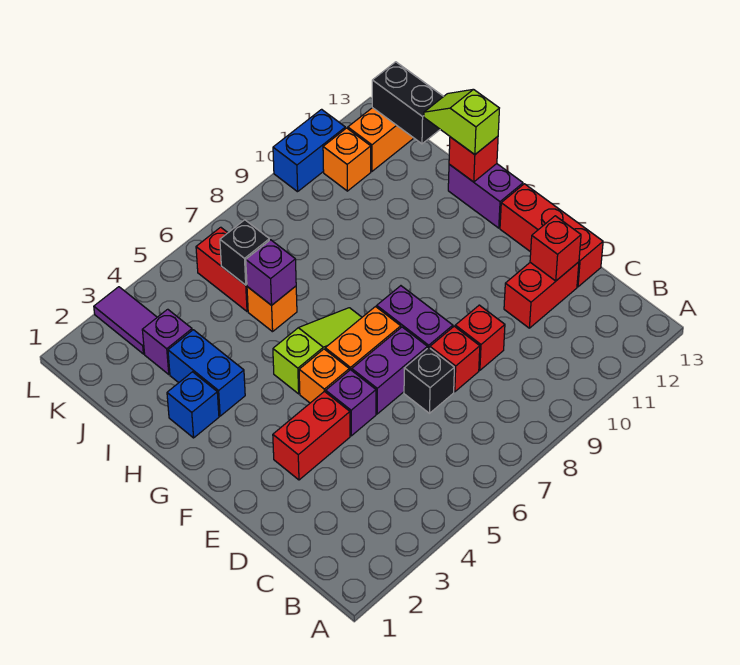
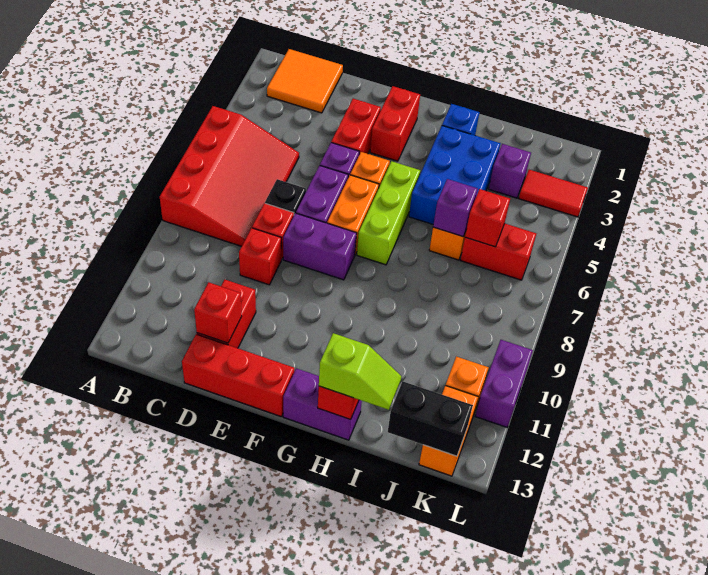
none -> red slope A5:C8 level 1 top A
none -> orange tile B1:C2 level 1
none -> red brick F2:F3 level 1
lime slope G5:G7 level 1 top 5 -> lime brick G5:G7 level 1
blue brick H3:I3 level 1 -> blue brick H3:I5 level 1
black brick J6 level 2 -> red brick J6 level 2
purple tile K3:L3 level 1 -> red tile K3:L3 level 1
blue brick L10:L11 level 1 -> purple brick L10:L11 level 1

